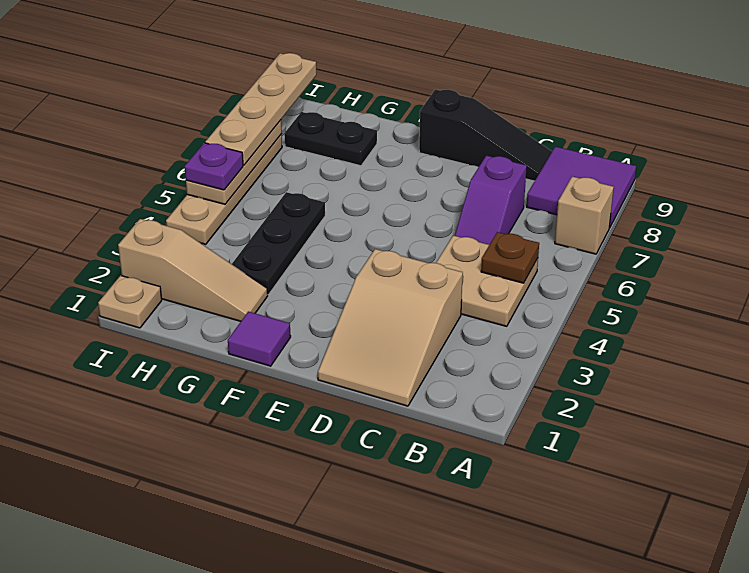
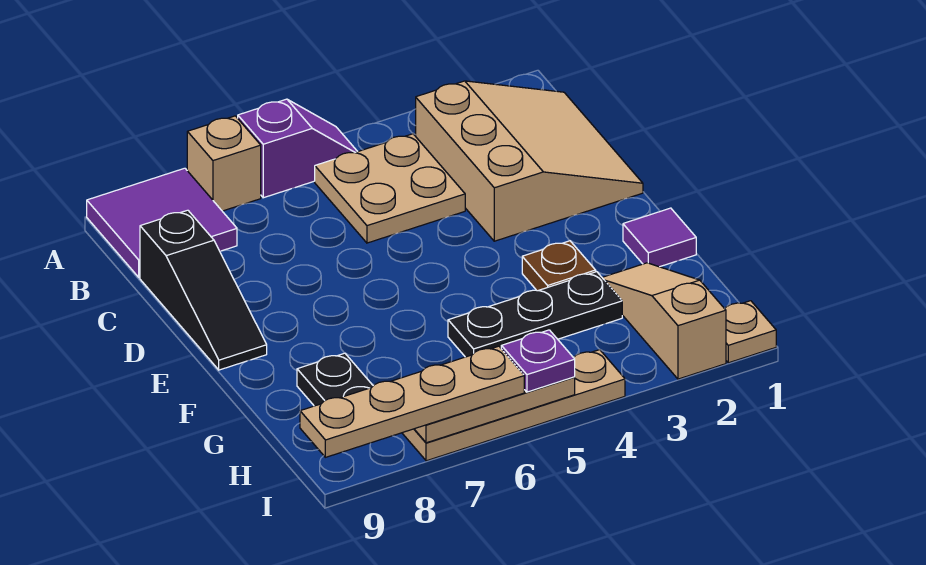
brown plate B5 level 2 -> brown plate F3 level 1
tan slope C1:D3 level 1 top 3 -> tan slope B1:D3 level 1 top 3
purple slope C6:C7 level 1 top 7 -> purple slope A5:A6 level 1 top 6
black slope C9:E9 level 1 top E -> black slope C9:E9 level 1 top C

